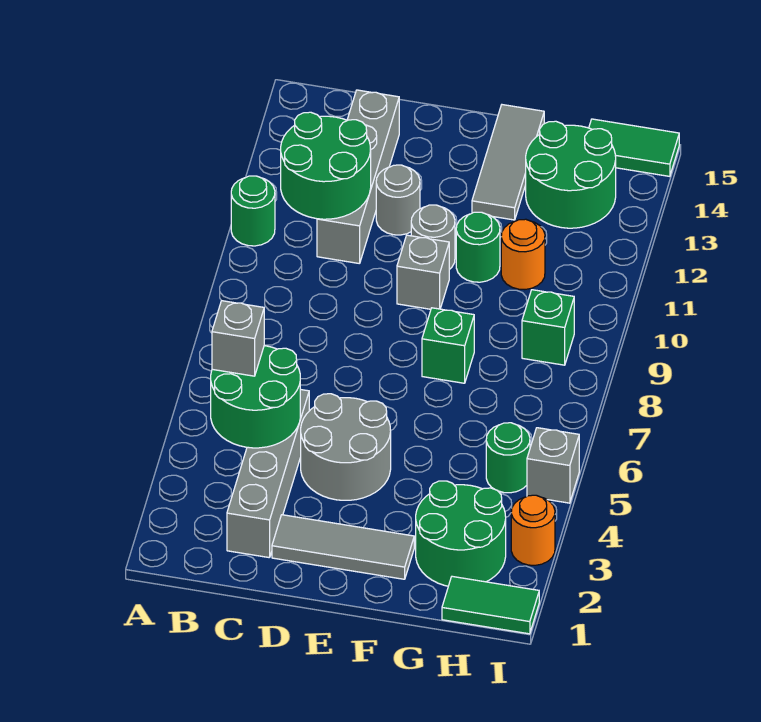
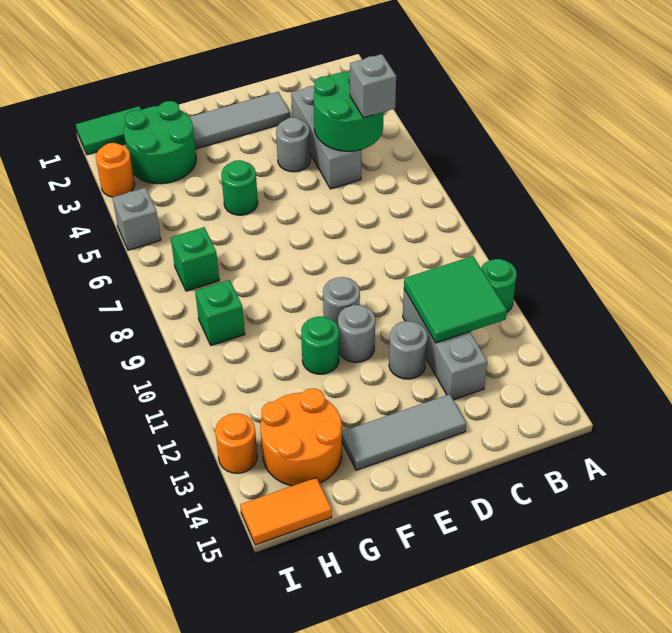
green round brick B11:C12 level 2 -> green tile B11:C12 level 2
grey brick C2:C5 level 1 -> grey brick C3:C5 level 1
grey brick C11:C14 level 1 -> grey brick C11:C13 level 1
grey round brick D4:E5 level 1 -> grey round brick D4 level 1
grey brick E10 level 1 -> grey round brick E10 level 1
green brick F8 level 1 -> green brick H7 level 1
grey tile F13:F15 level 1 -> grey tile D14:F14 level 1
orange round brick G11 level 1 -> orange round brick I13 level 1
green round brick G13:H14 level 1 -> orange round brick G13:H14 level 1
green round brick H5 level 1 -> green round brick F5 level 1
green tile H15:I15 level 1 -> orange tile H15:I15 level 1

